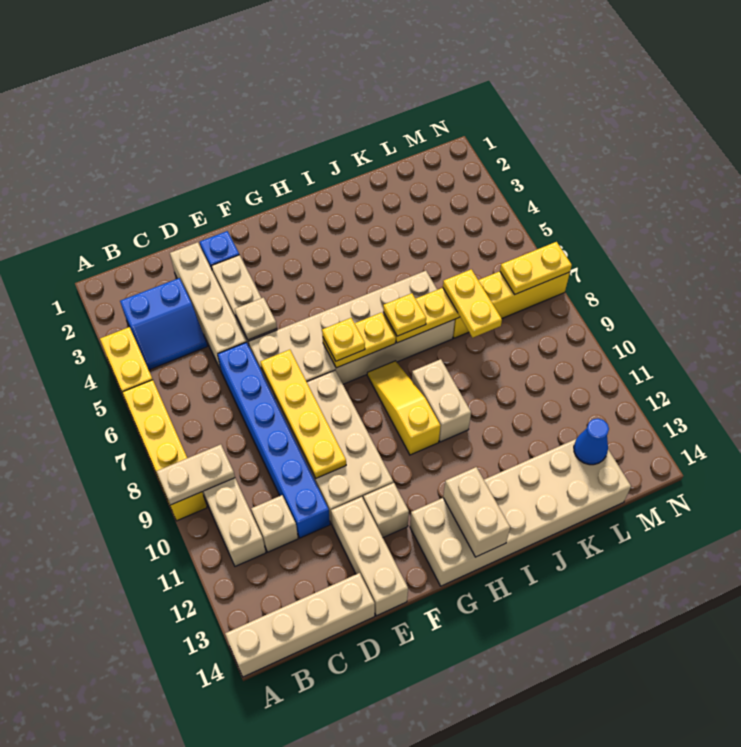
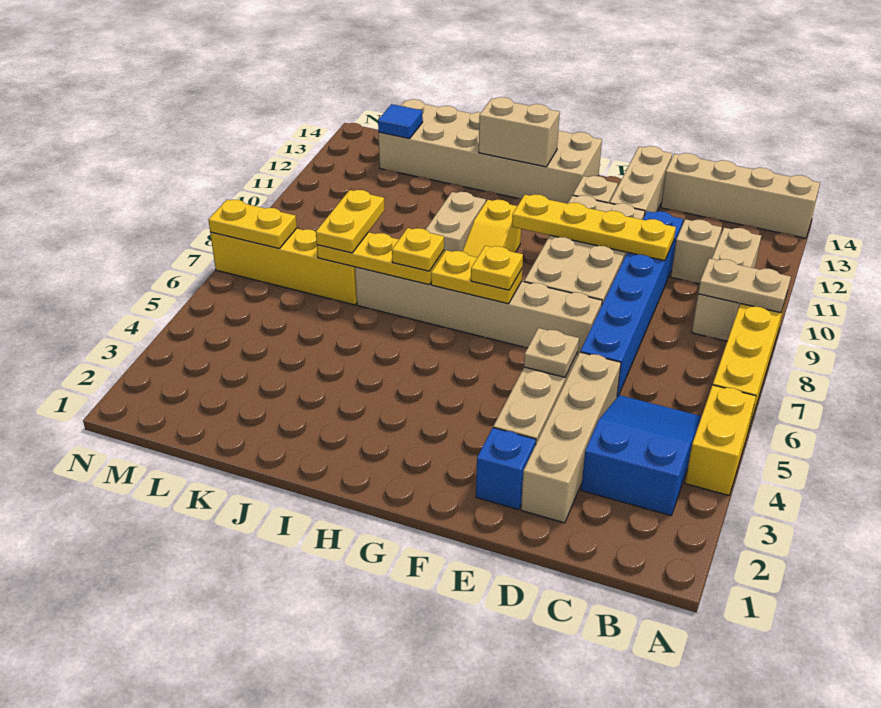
blue slope B3:C4 level 1 top 3 -> blue slope B3:C5 level 1 top 3
tan brick E6:J7 level 1 -> tan brick E7:J7 level 1
yellow plate E7:E10 level 2 -> yellow plate D10:G10 level 2
tan brick H13:H14 level 2 -> tan brick H13:I13 level 2
blue cone L13 level 2 -> blue tile L13 level 2

